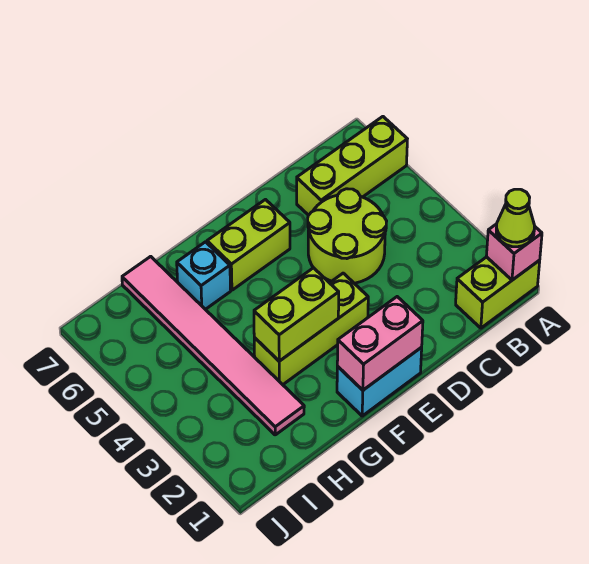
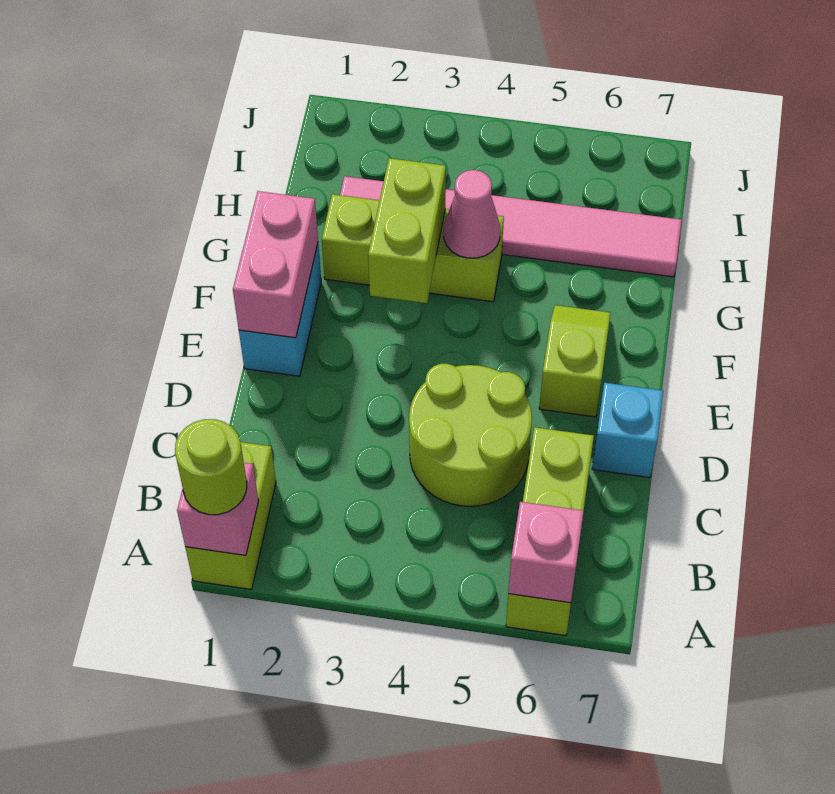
lime cone A1 level 3 -> lime round brick A1 level 3
none -> pink brick A6 level 2
lime brick E3:G3 level 1 -> lime brick G2:G4 level 1
lime brick E6:F6 level 1 -> lime slope E6:F6 level 1 top E
none -> pink cone G4 level 2
cyan brick G6 level 1 -> cyan brick D7 level 1

